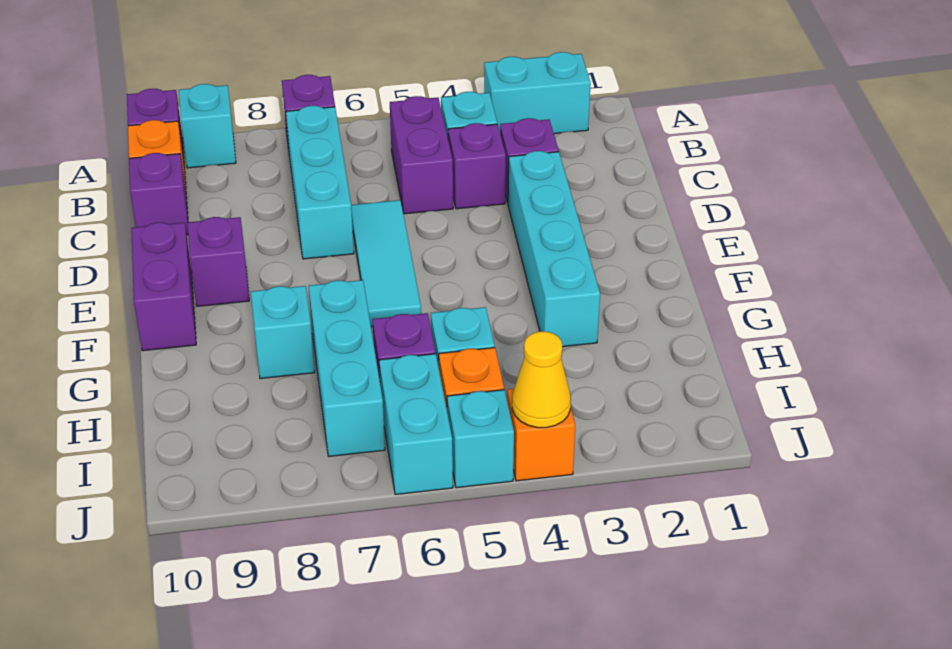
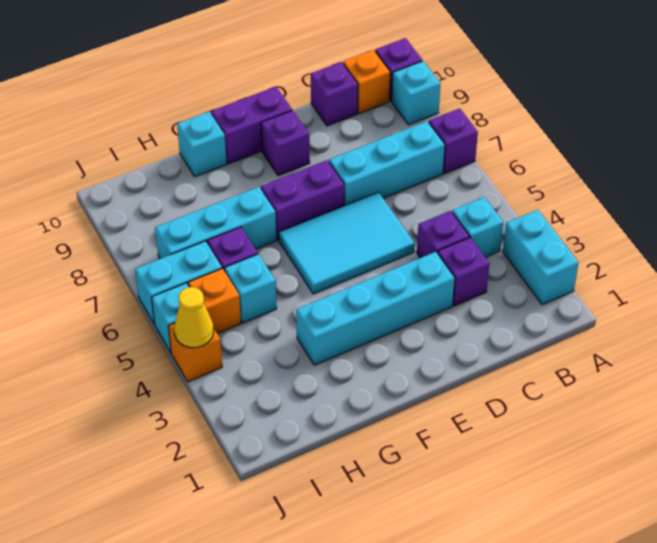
purple brick B5:C5 level 1 -> purple brick E7:F7 level 1
cyan tile D6:F6 level 1 -> cyan tile D5:F6 level 1
cyan brick G8 level 1 -> cyan brick G10 level 1

